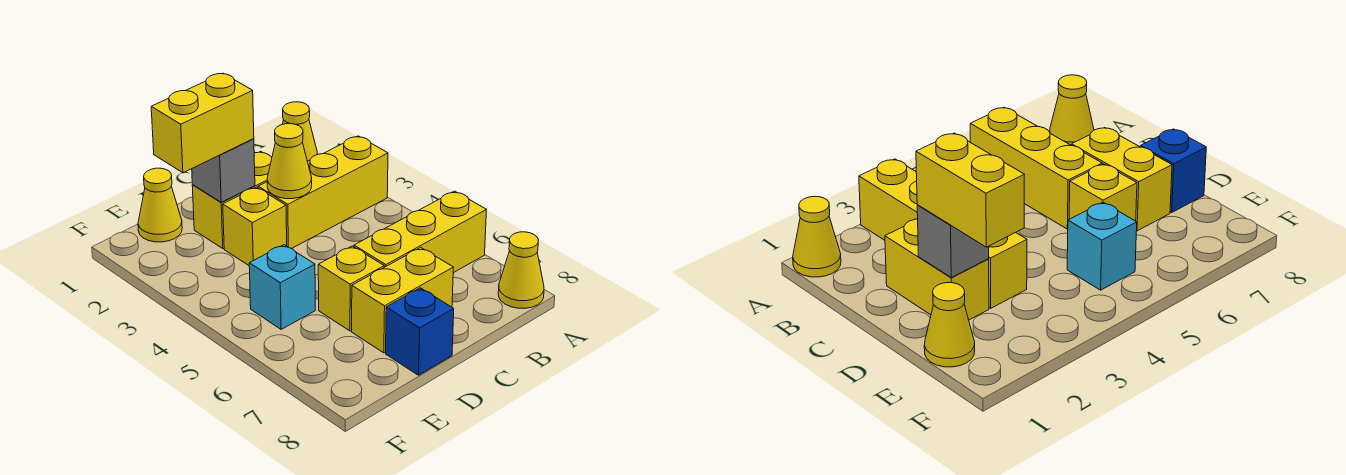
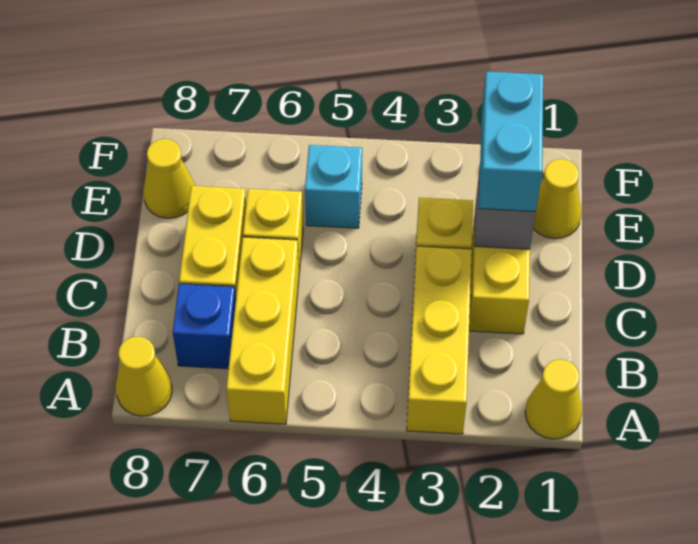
yellow cone C3 level 2 -> yellow cone E8 level 1
yellow brick D2:E2 level 3 -> cyan brick D2:E2 level 3
blue brick D8 level 1 -> blue brick B7 level 1

